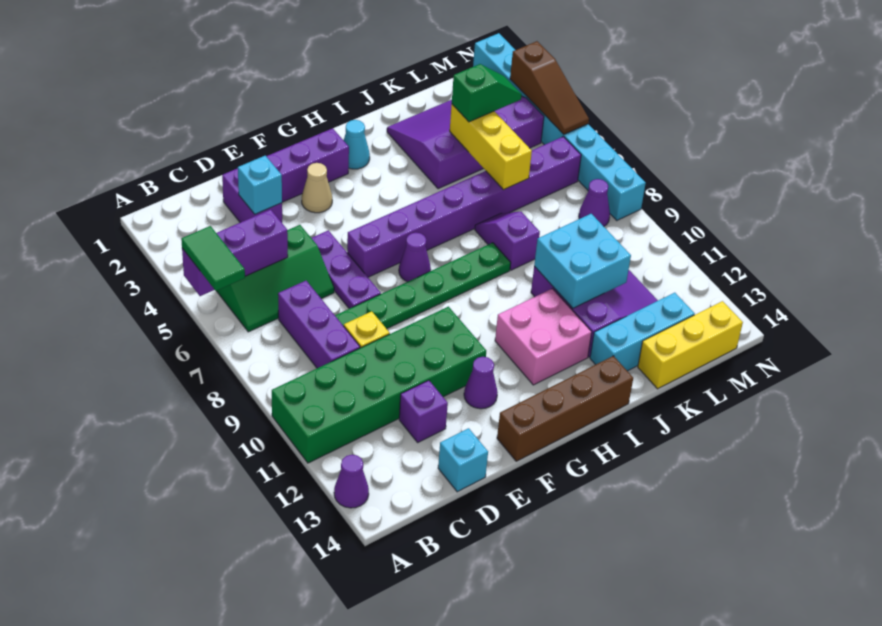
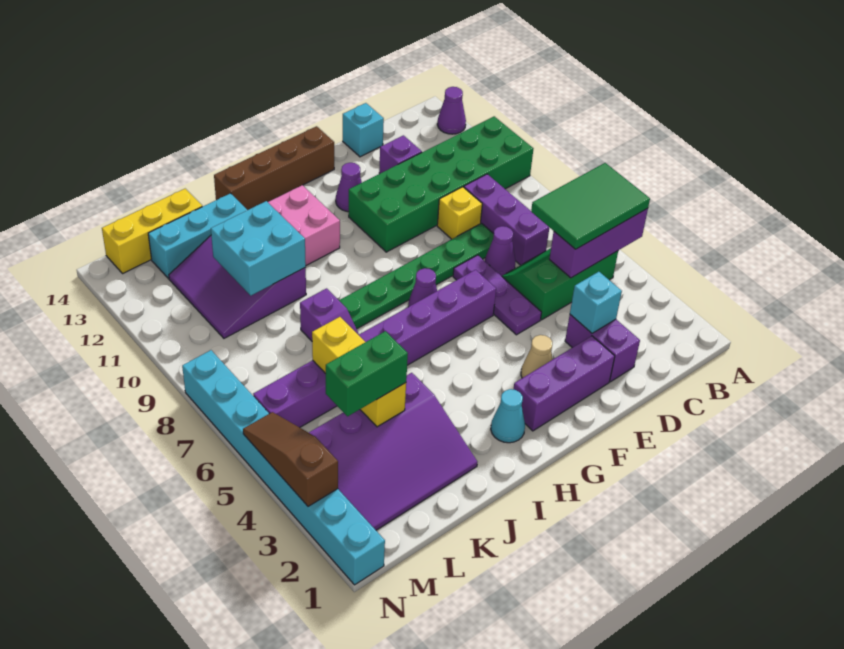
green tile A5:A6 level 3 -> green tile A5:C6 level 3
green slope K4:L4 level 3 top K -> green brick K4:L4 level 3
purple cone M8 level 1 -> purple cone D7 level 1

